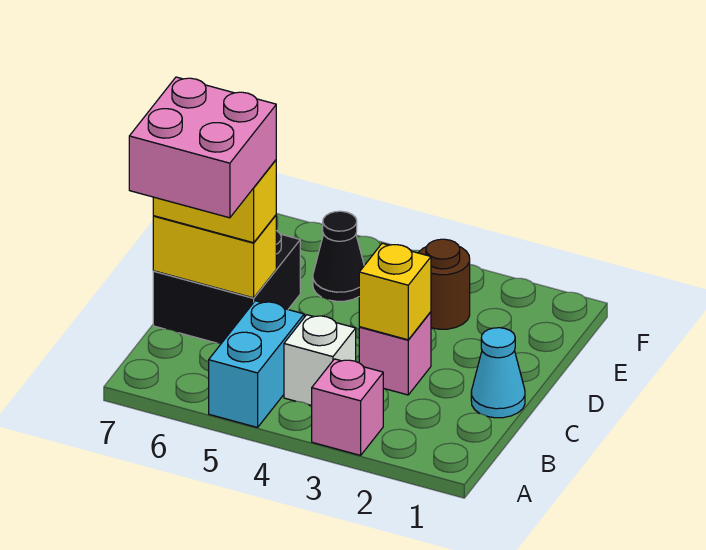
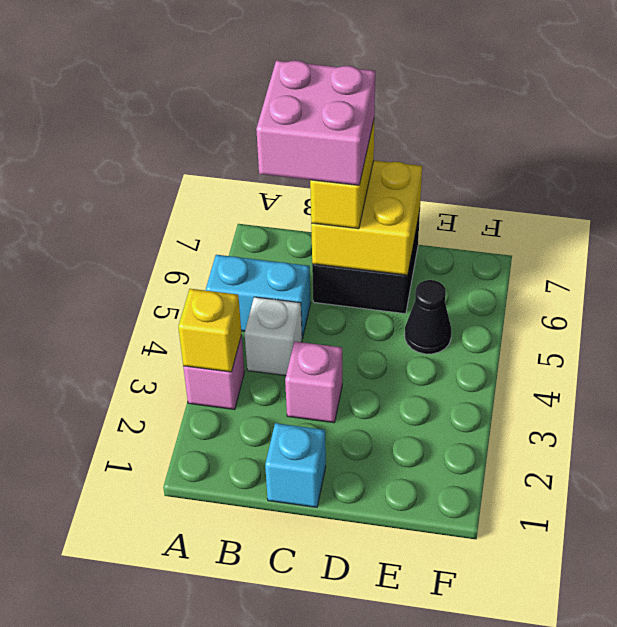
cyan cone C1 level 1 -> cyan brick C1 level 1
yellow brick C3 level 2 -> yellow brick A3 level 2
yellow brick C6:C7 level 2 -> yellow brick C6:D7 level 2
brown round brick E3 level 1 -> none

